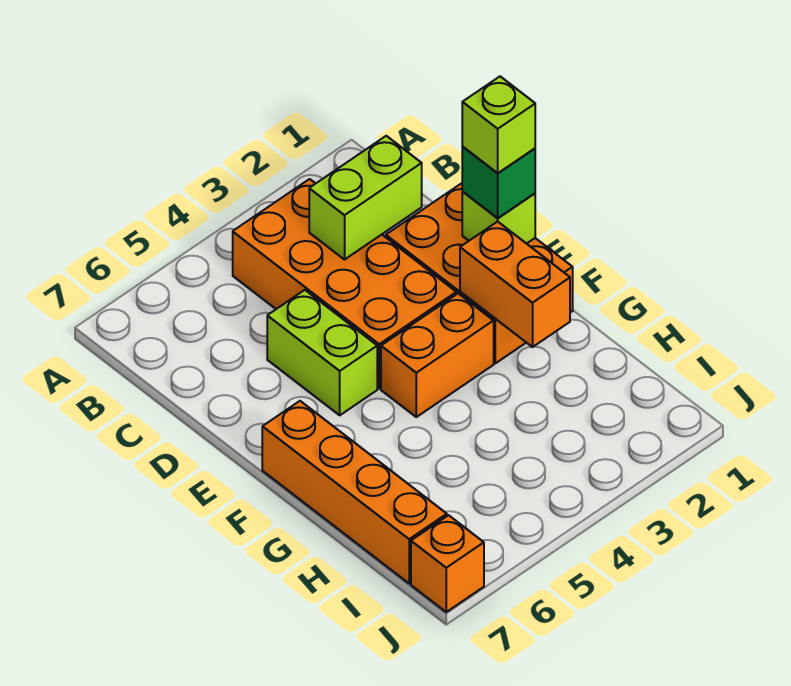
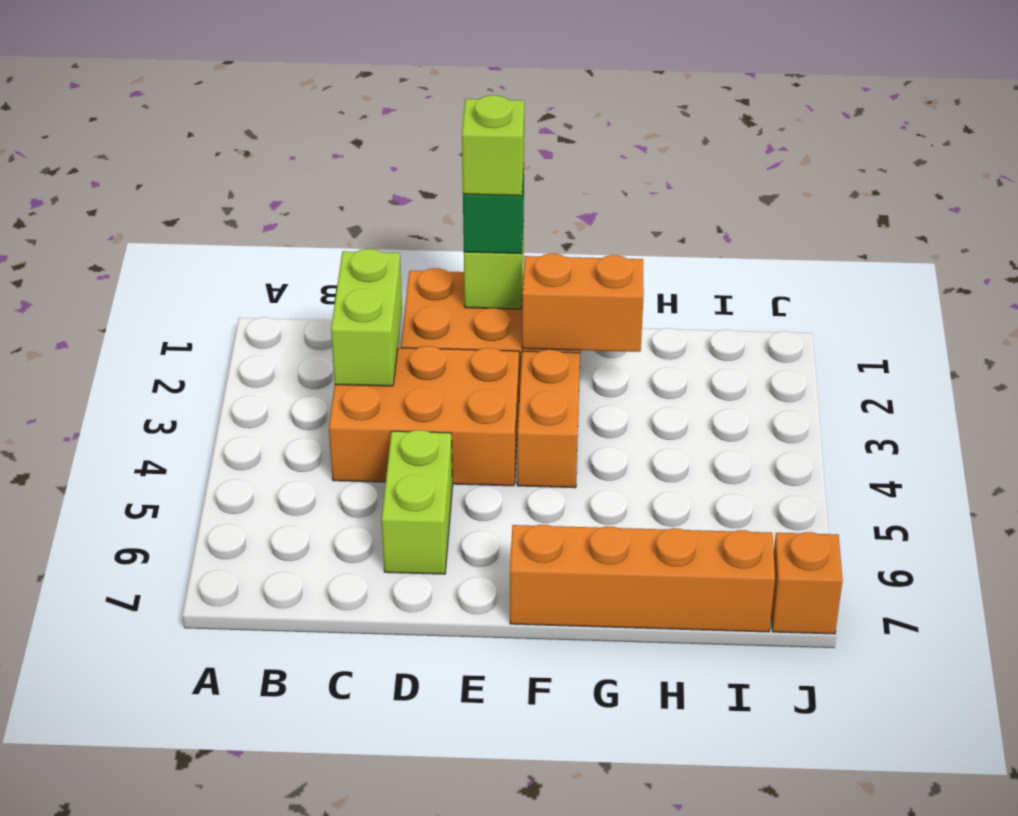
orange brick B3:E4 level 1 -> orange brick C3:E4 level 1
lime brick D5:E5 level 1 -> lime brick D5:D6 level 1

